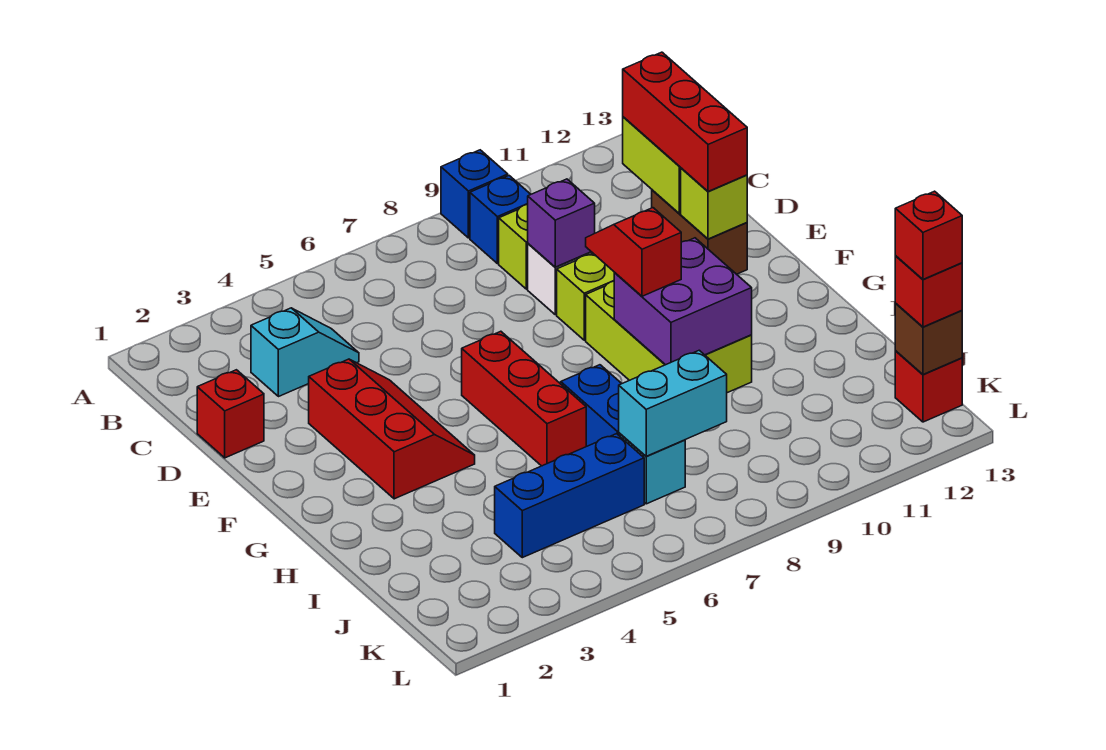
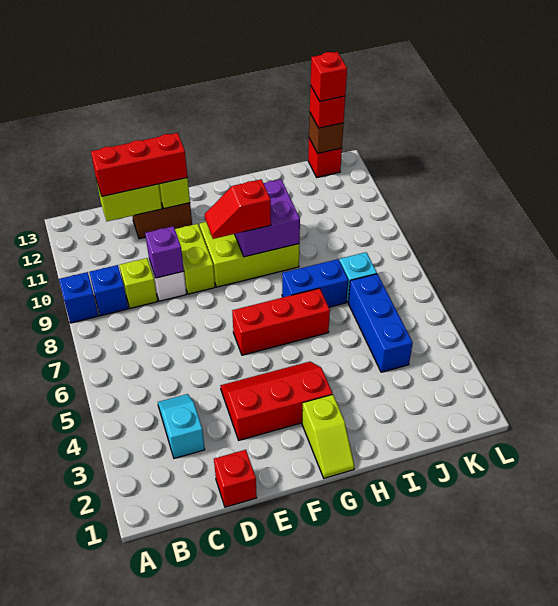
none -> lime slope G1:G2 level 1 top 2
cyan brick J7:J8 level 2 -> none

